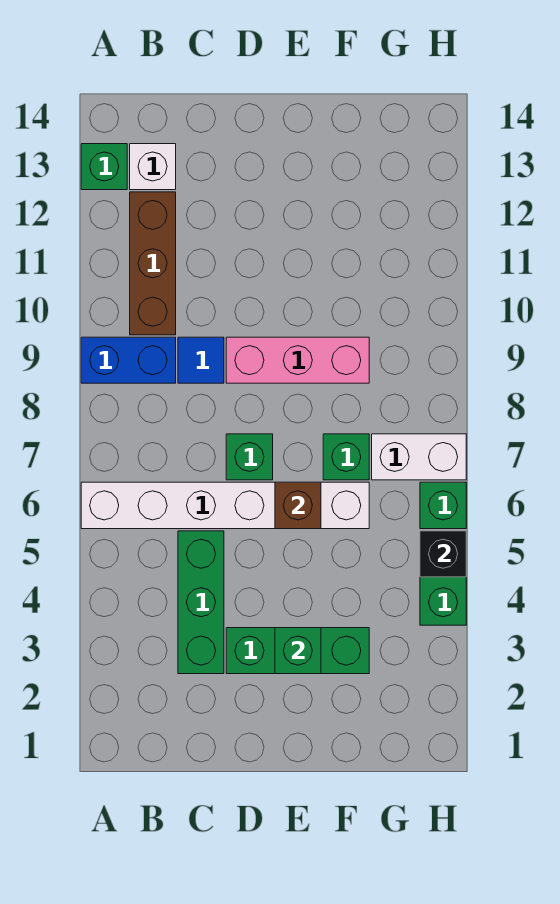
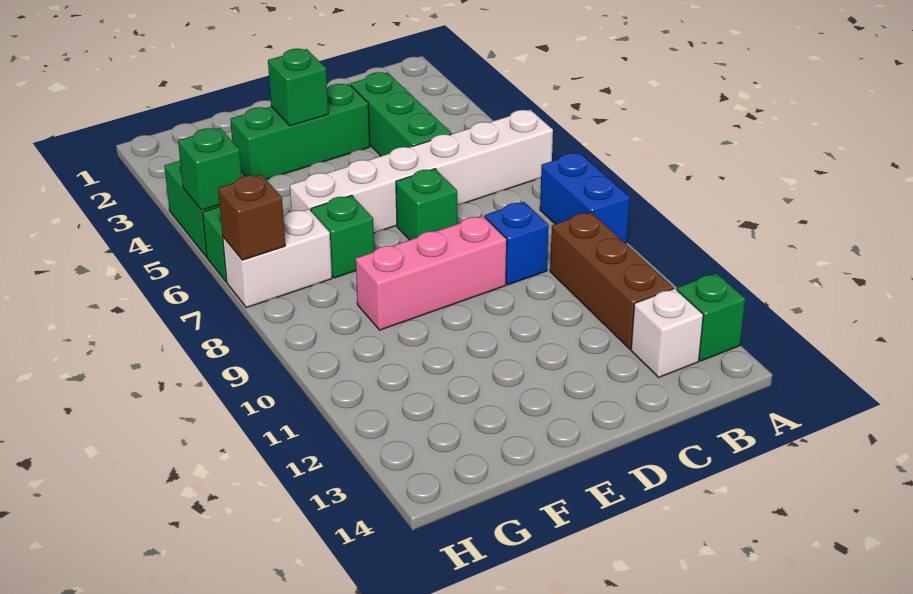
blue brick A9:B9 level 1 -> blue brick A8:A9 level 1
blue tile C9 level 1 -> blue brick C9 level 1
brown brick E6 level 2 -> brown brick H7 level 2
black brick H5 level 2 -> green brick H5 level 2

